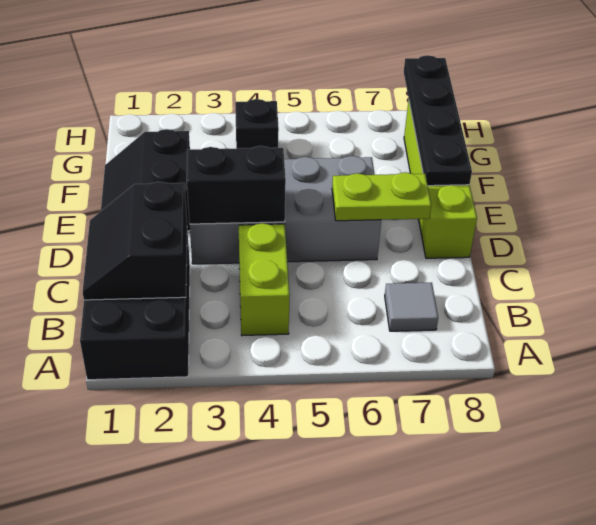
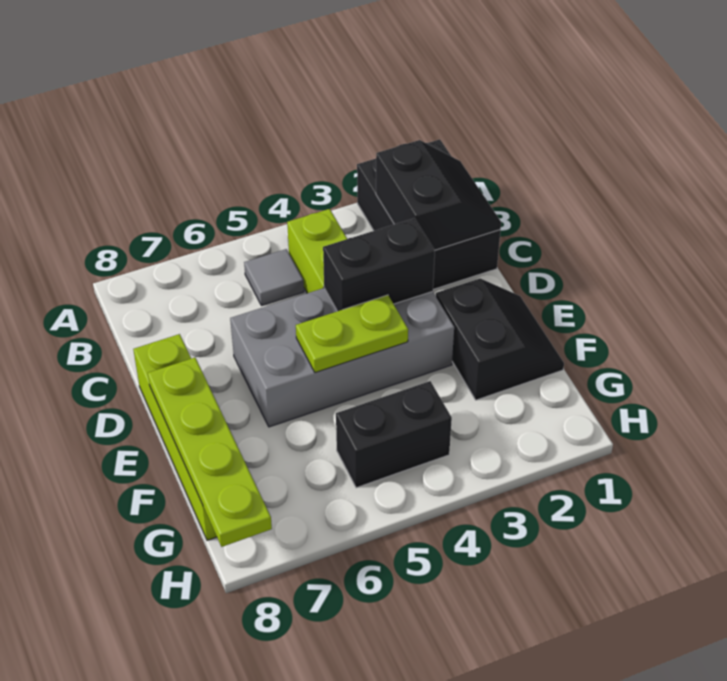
grey tile B7 level 1 -> grey tile B5 level 1
lime plate D6:D7 level 2 -> lime plate E4:E5 level 2
black plate E8:H8 level 2 -> lime plate E8:H8 level 2
black brick G4 level 1 -> black brick G4:G5 level 1

